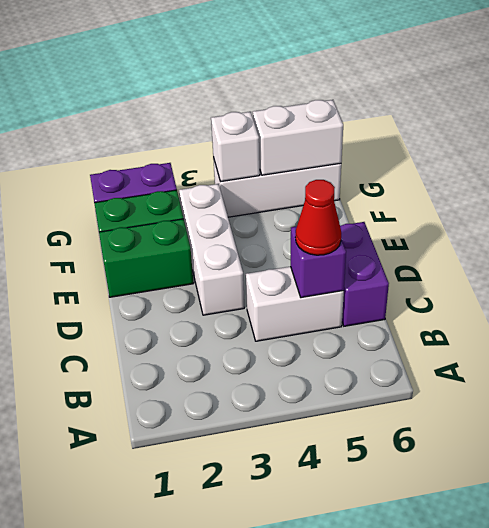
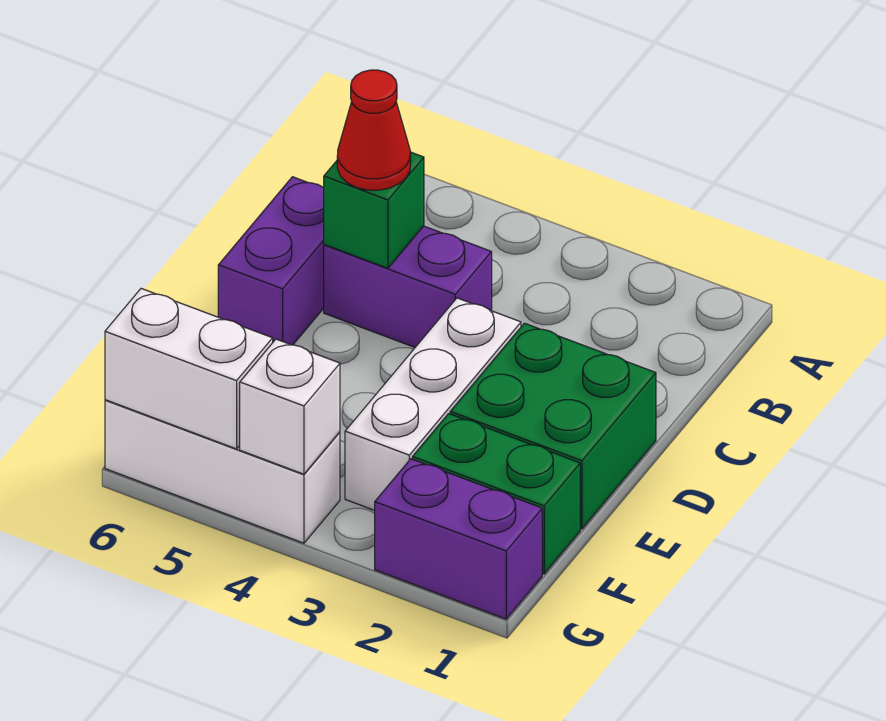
white brick C4:C5 level 1 -> purple brick C4:C5 level 1
purple brick C5 level 2 -> green brick C5 level 2
green brick E1:E2 level 1 -> green brick D1:E2 level 1

